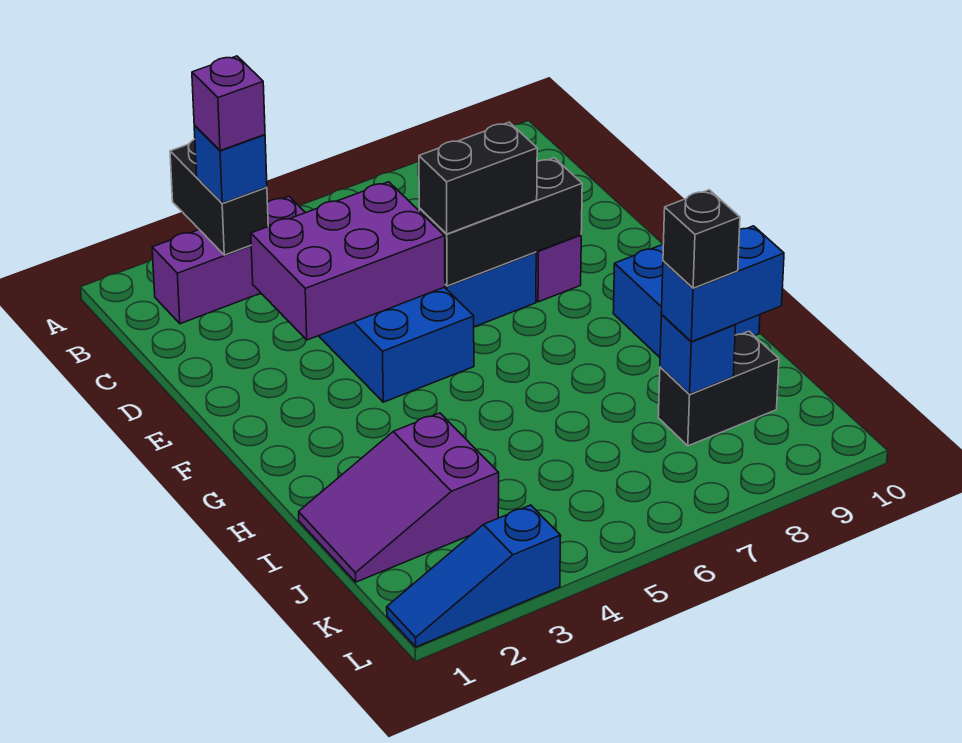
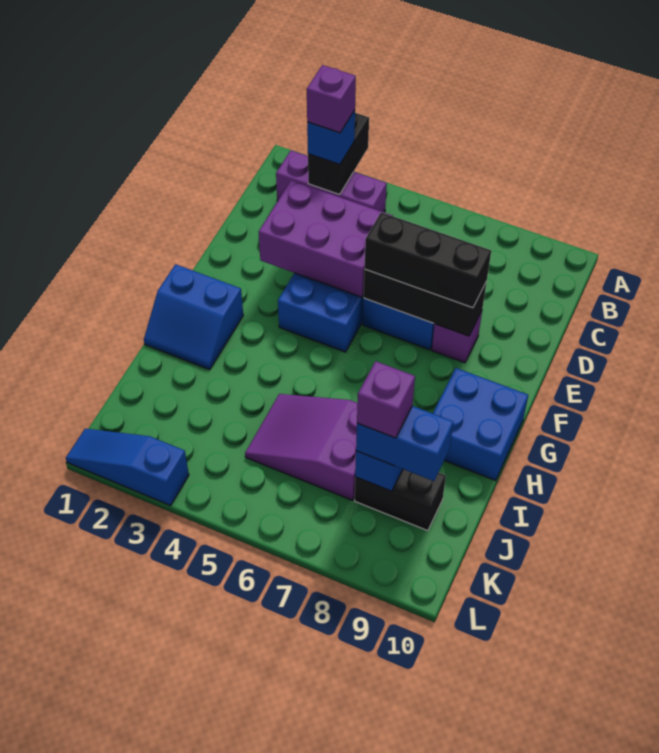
black brick E6:E7 level 3 -> black brick E6:E8 level 3
none -> blue slope G1:H2 level 1 top G
purple slope I1:J3 level 1 top 3 -> purple slope I5:J7 level 1 top 7
black brick J8 level 4 -> purple brick J8 level 4

